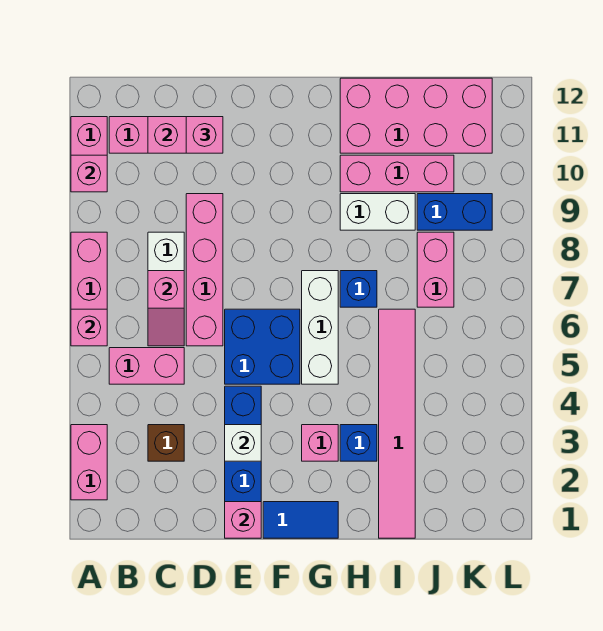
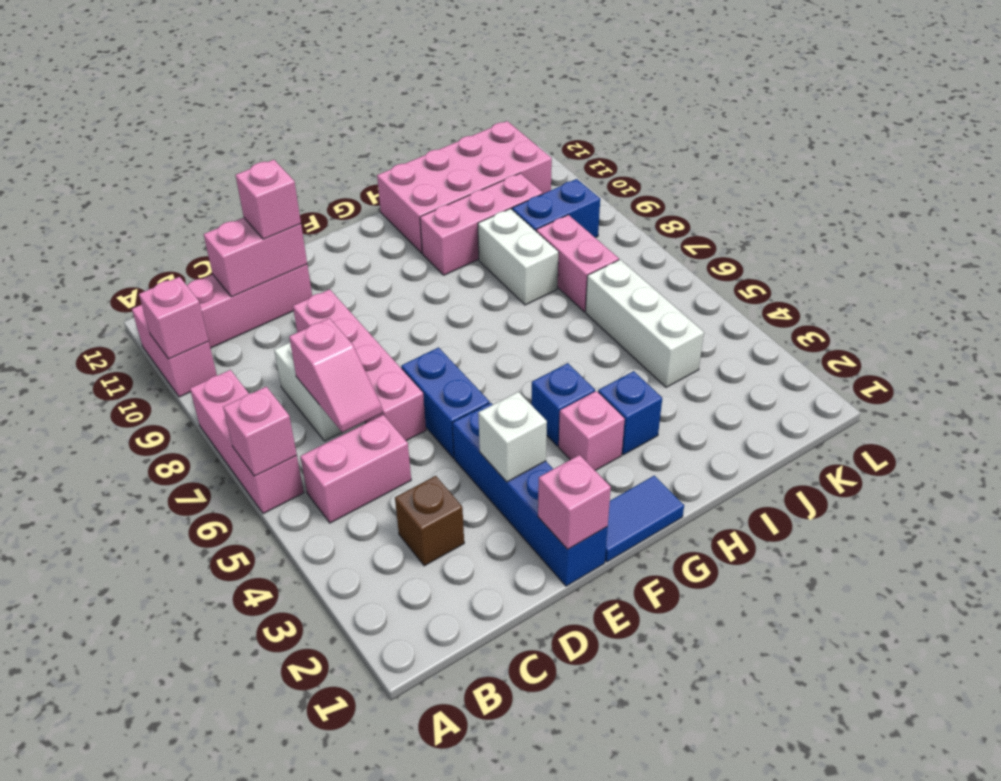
pink brick A2:A3 level 1 -> none
blue brick E5:F6 level 1 -> blue brick E5:E6 level 1
white brick G5:G7 level 1 -> white brick J4:J6 level 1
blue brick H7 level 1 -> blue brick G4 level 1
white brick H9:I9 level 1 -> white brick I8:I9 level 1
pink tile I1:I6 level 1 -> none

